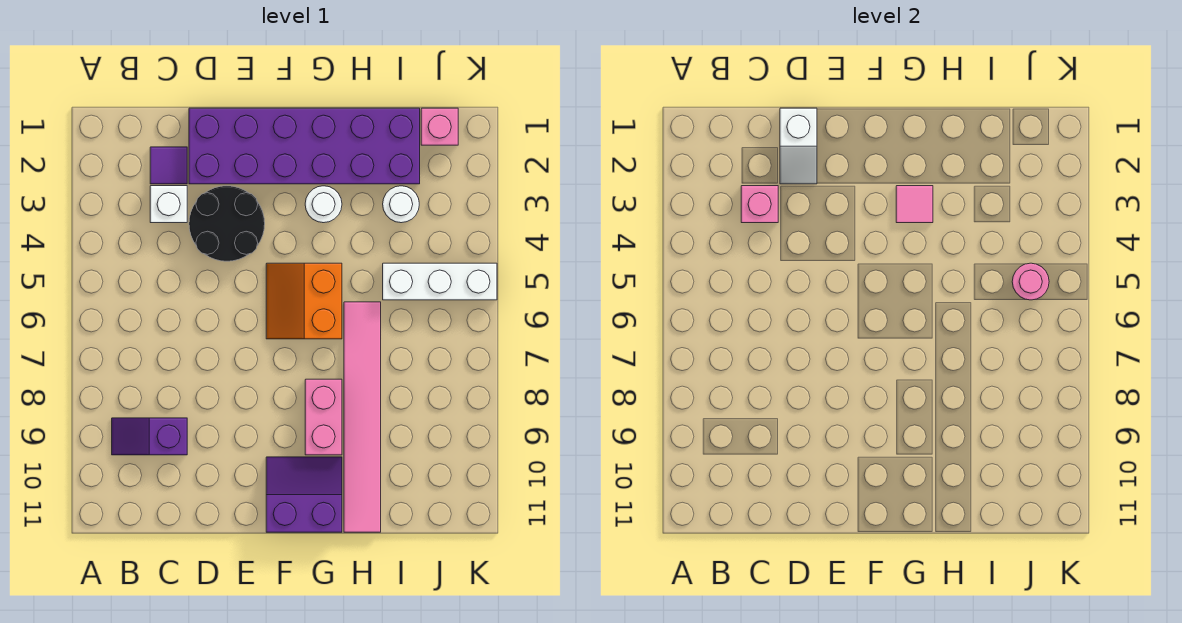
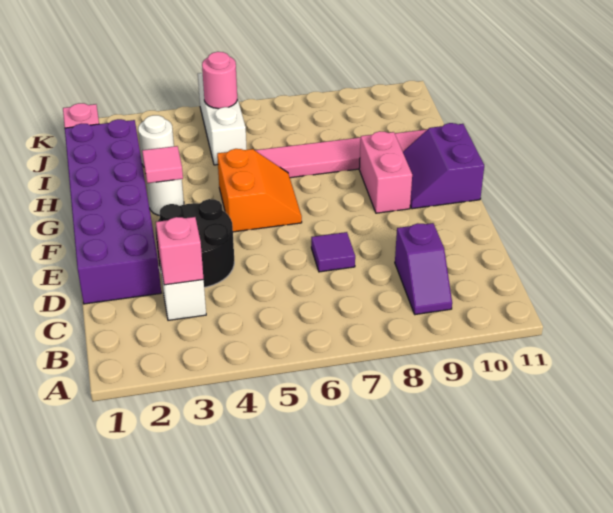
purple tile C2 level 1 -> purple tile D7 level 1
white slope D1:D2 level 2 top 1 -> none
orange slope F5:G6 level 1 top G -> orange slope F5:G6 level 1 top 5
pink brick G8:G9 level 1 -> pink brick F9:G9 level 1

